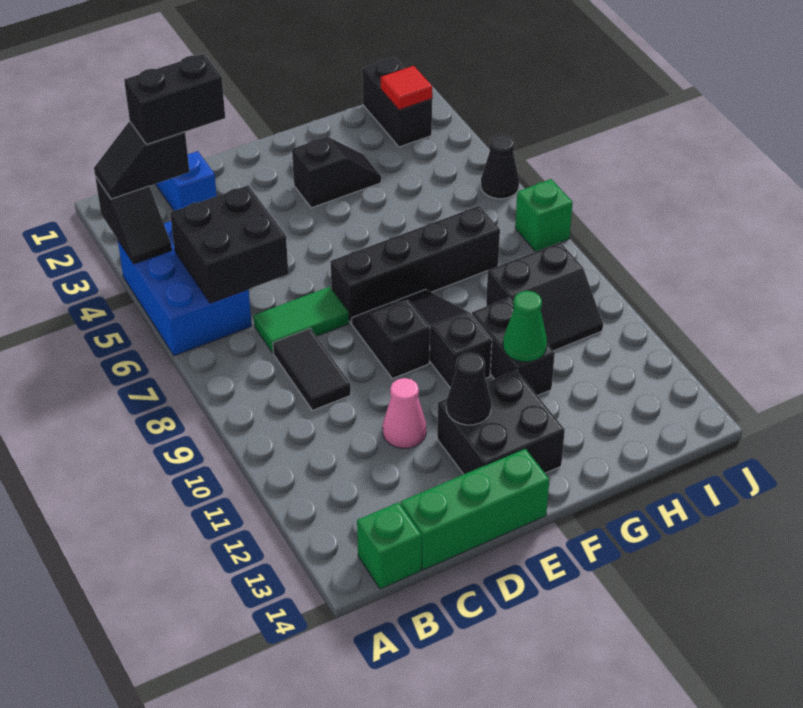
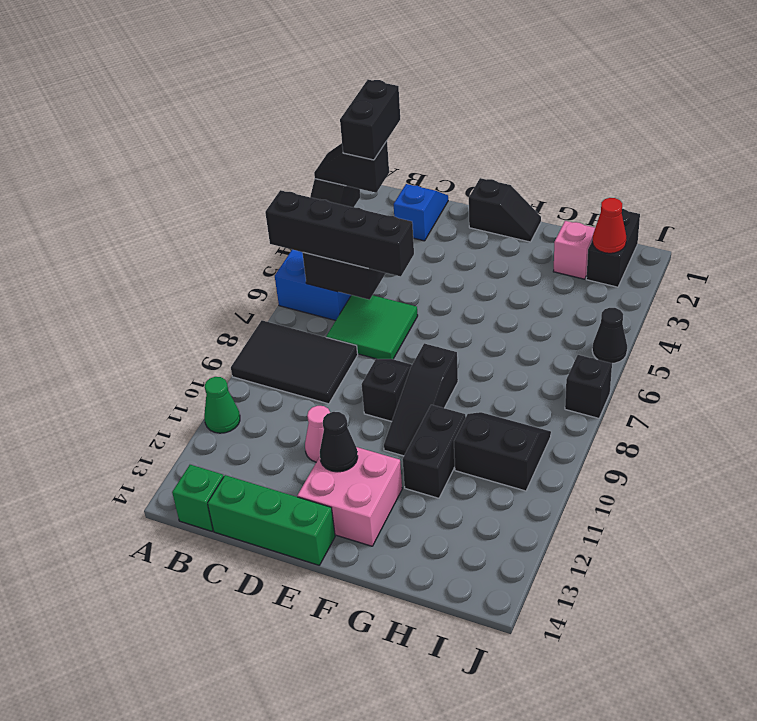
black brick B3:C3 level 4 -> black brick B2:B3 level 4
green tile C7:D7 level 1 -> green tile C6:D7 level 1
black tile C8:C9 level 1 -> black tile A8:C9 level 1
black brick E7:H7 level 1 -> black brick A6:D6 level 3
black brick E12:F13 level 1 -> pink brick E12:F13 level 1
black slope F3:G3 level 1 top F -> black slope E1:F1 level 1 top E
black slope F8:F10 level 1 top 10 -> black slope F8:F10 level 1 top 8
green cone G11 level 2 -> green cone A11 level 1
none -> pink brick H2 level 1
black slope H9:I10 level 1 top 9 -> black slope H9:I10 level 1 top 10
red tile I2 level 2 -> red cone I2 level 2
green brick J7 level 1 -> black brick J7 level 1

